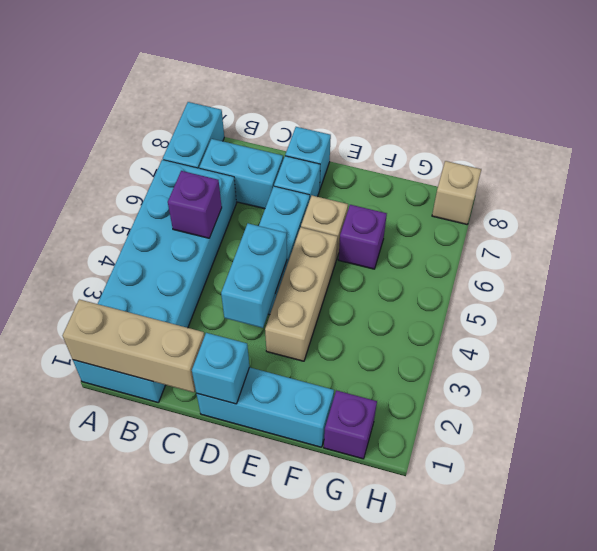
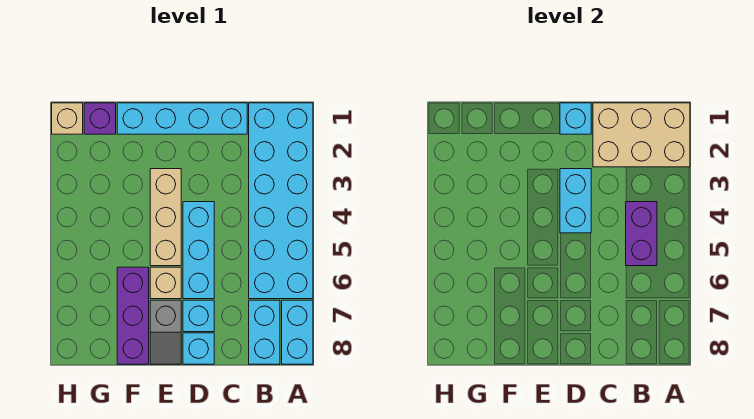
tan brick A1:C1 level 2 -> tan brick A1:C2 level 2
purple brick B5 level 2 -> purple brick B4:B5 level 2
cyan brick B7:C7 level 1 -> cyan brick B7:B8 level 1
cyan brick D1:F1 level 1 -> cyan brick C1:F1 level 1
none -> grey slope E7:E8 level 1 top 7
purple brick F6 level 1 -> purple brick F6:F8 level 1
tan brick H8 level 1 -> tan brick H1 level 1

